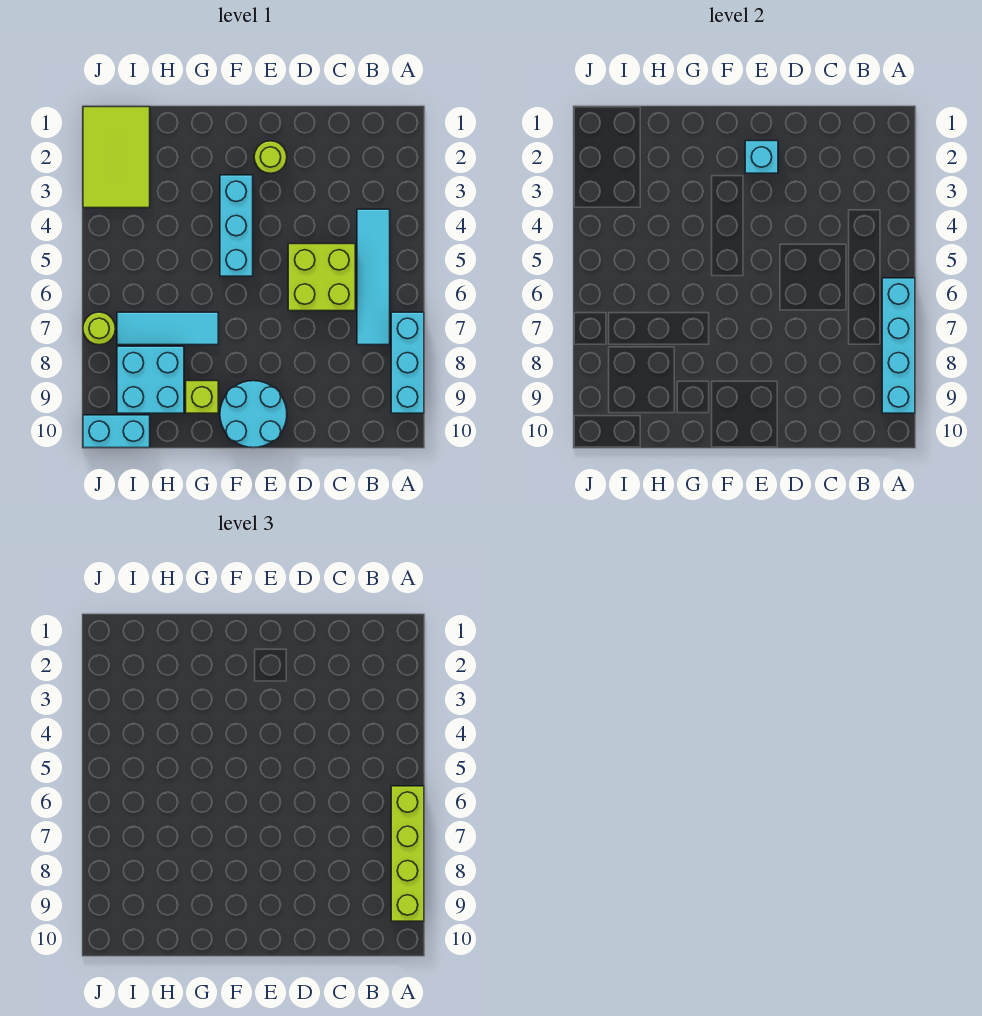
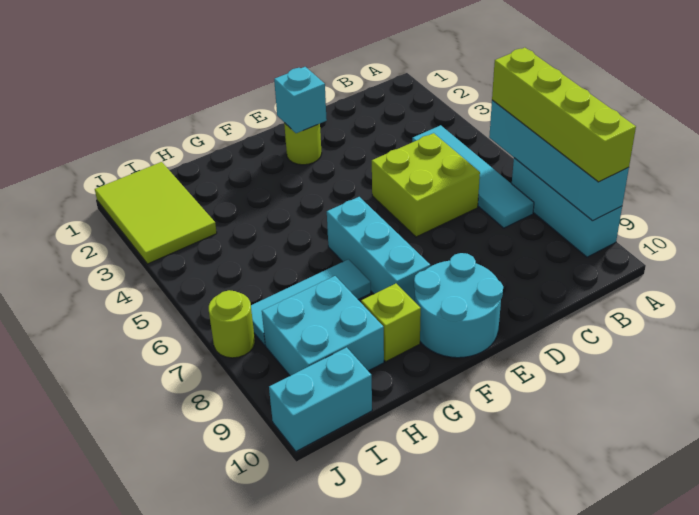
cyan brick F3:F5 level 1 -> cyan brick F6:F8 level 1

